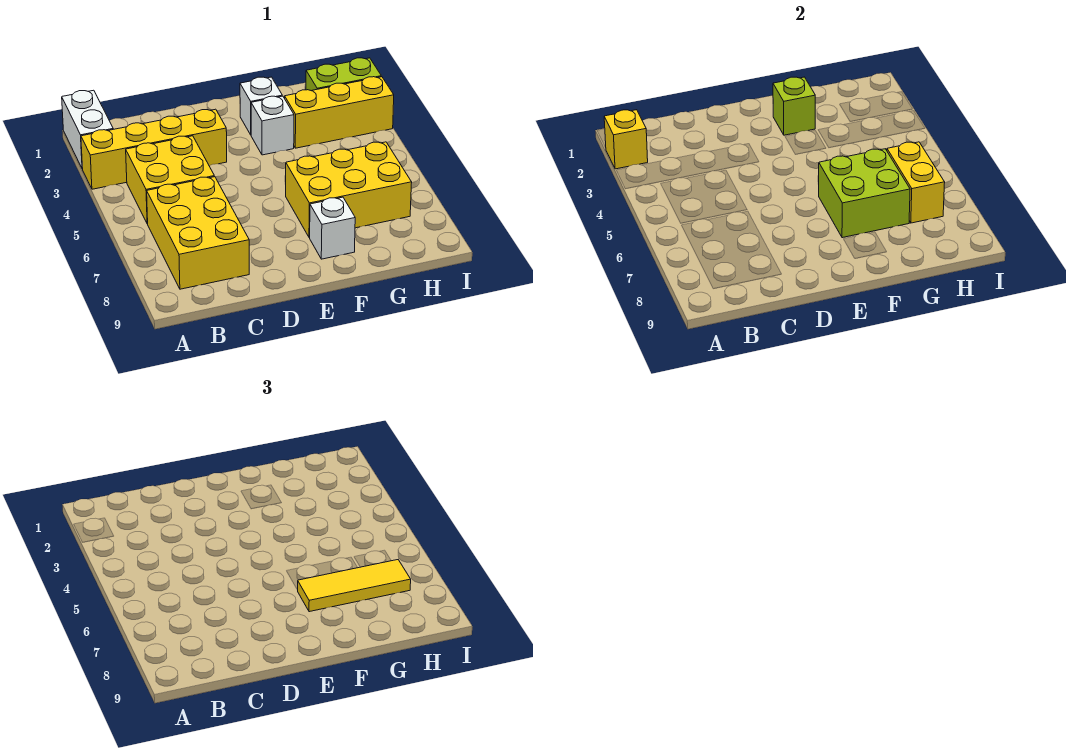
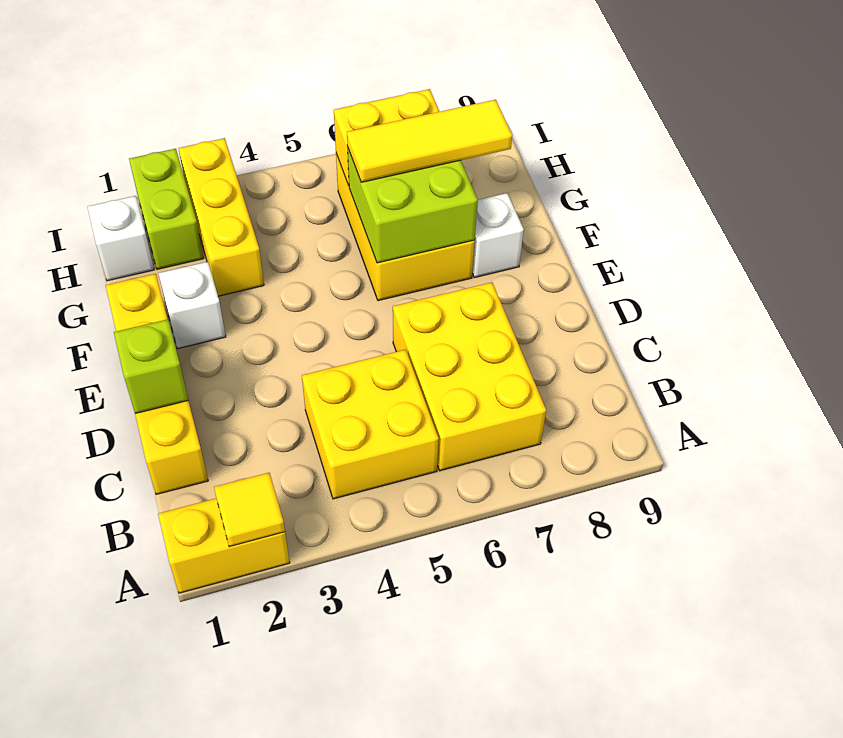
white brick A1:A2 level 1 -> yellow brick A1:A2 level 1
yellow brick A2 level 2 -> yellow tile A2 level 2
yellow brick A3:D3 level 1 -> yellow brick C1:F1 level 1
yellow brick B6:C8 level 1 -> yellow brick B6:D7 level 1
lime brick F2 level 2 -> lime brick D1 level 2
white brick F3 level 1 -> white brick H1 level 1
yellow tile F7:H7 level 3 -> yellow tile G6:G8 level 3

